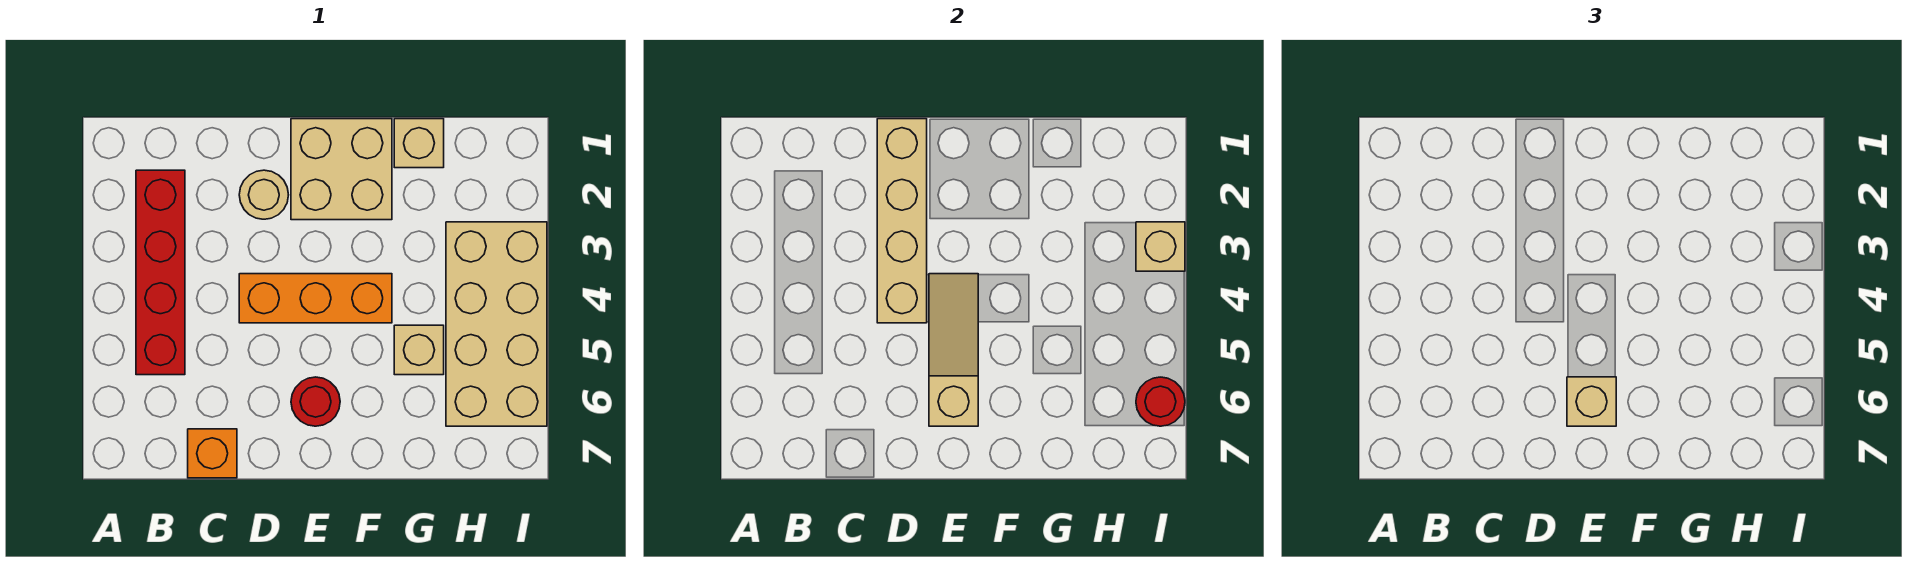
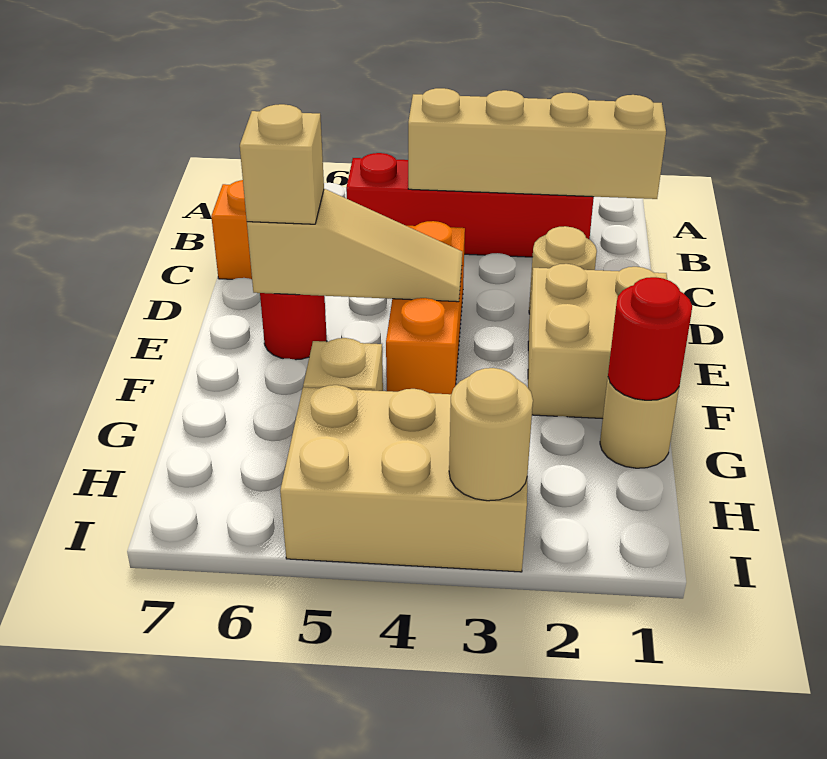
tan brick D1:D4 level 2 -> tan brick B1:B4 level 2
tan brick G1 level 1 -> tan round brick G1 level 1
tan brick H3:I6 level 1 -> tan brick H3:I5 level 1
tan brick I3 level 2 -> tan round brick I3 level 2
red round brick I6 level 2 -> red round brick G1 level 2

